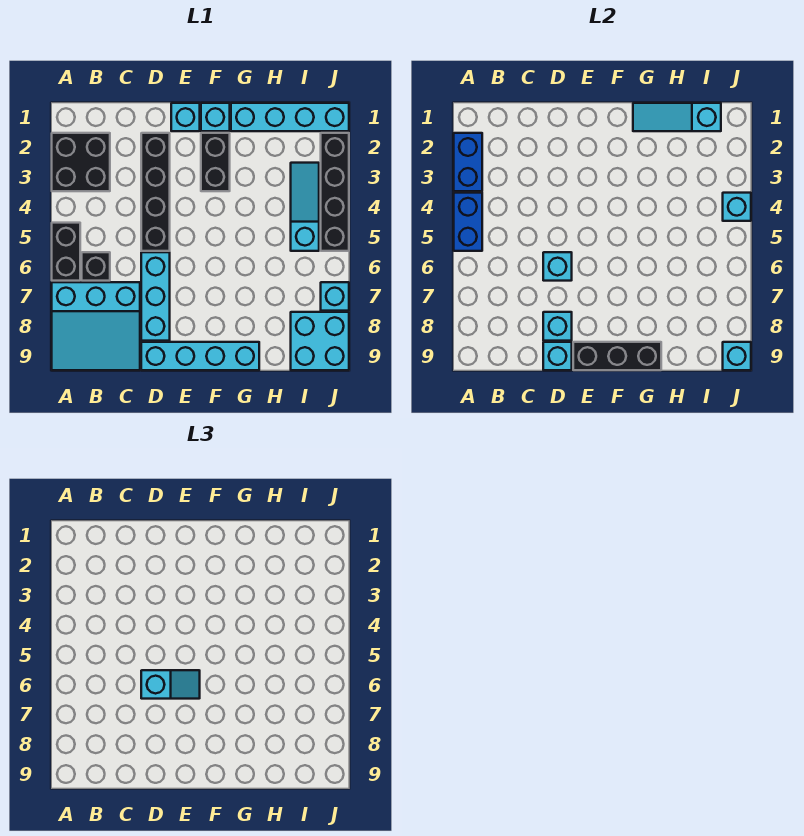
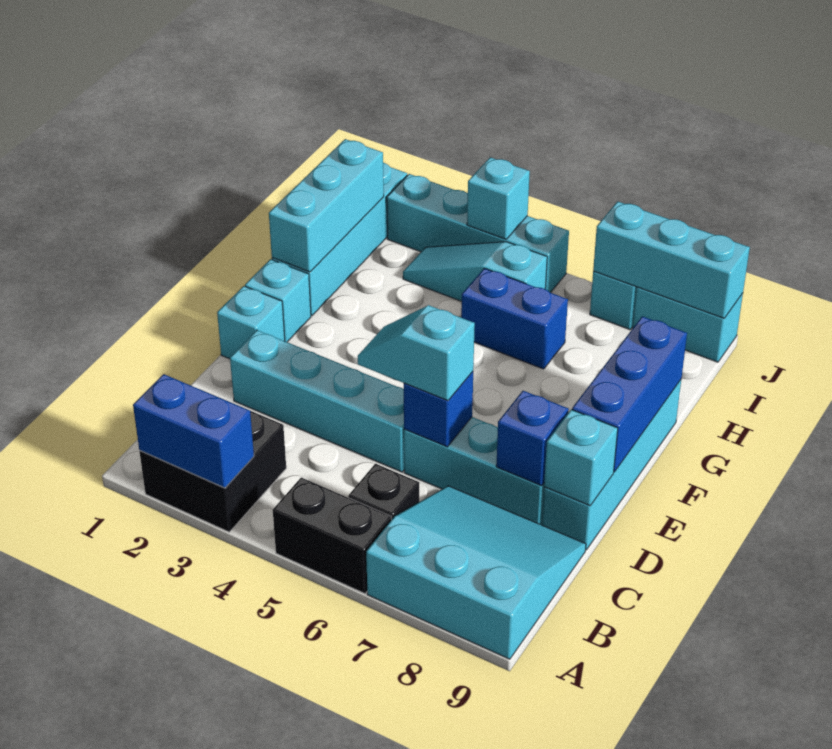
blue brick A4:A5 level 2 -> blue brick H5:H6 level 1
cyan slope A7:C9 level 1 top 7 -> cyan slope A7:C9 level 1 top A
black brick D2:D5 level 1 -> cyan brick D2:D5 level 1
cyan brick D6 level 2 -> blue brick D6 level 2
cyan slope D6:E6 level 3 top D -> cyan slope D5:D6 level 3 top 6
cyan brick D8 level 2 -> blue brick D8 level 2
black brick E9:G9 level 2 -> blue brick E9:G9 level 2
black brick F2:F3 level 1 -> none
cyan slope G1:I1 level 2 top I -> cyan brick G1:I1 level 2
cyan brick I8:J9 level 1 -> cyan brick J8:J9 level 1
black brick J2:J5 level 1 -> cyan brick J2:J5 level 1
cyan brick J9 level 2 -> cyan brick J7:J9 level 2

